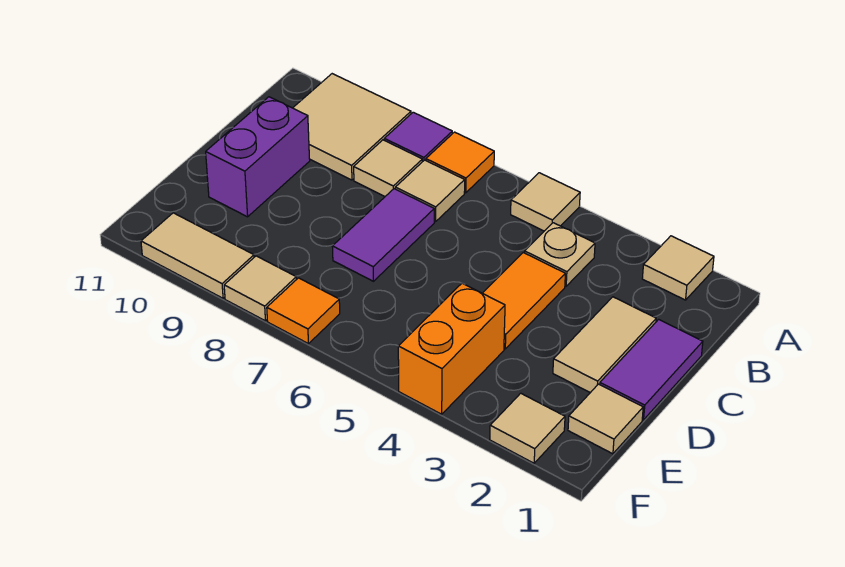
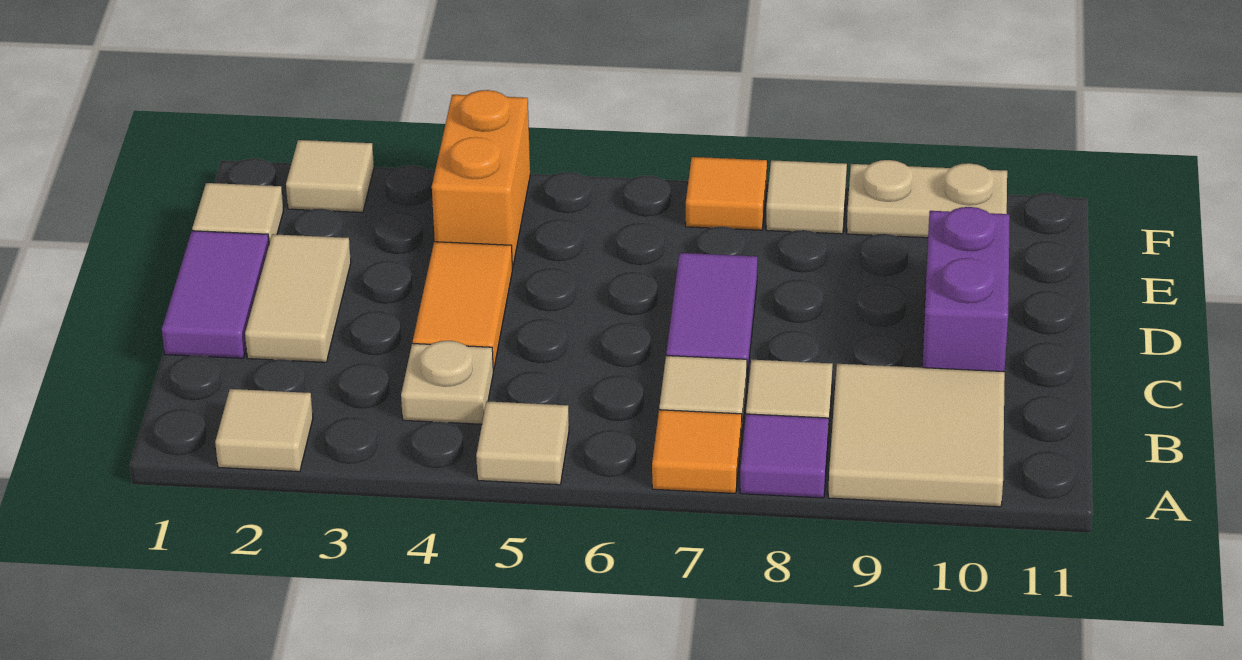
tan tile F9:F10 level 1 -> tan plate F9:F10 level 1

